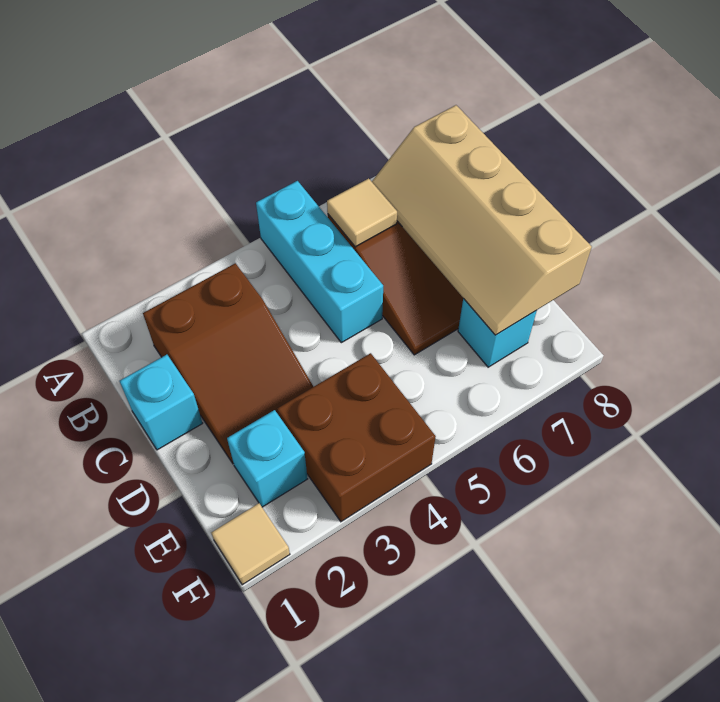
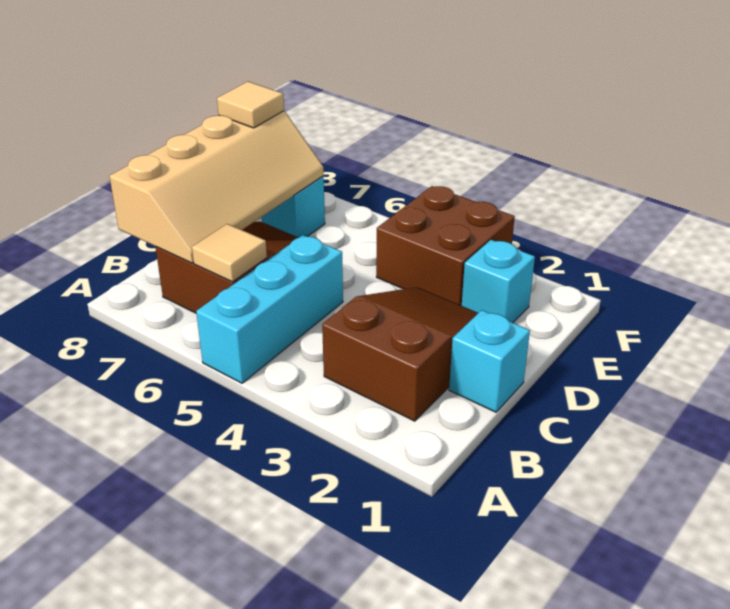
tan tile F1 level 1 -> tan tile E8 level 3

